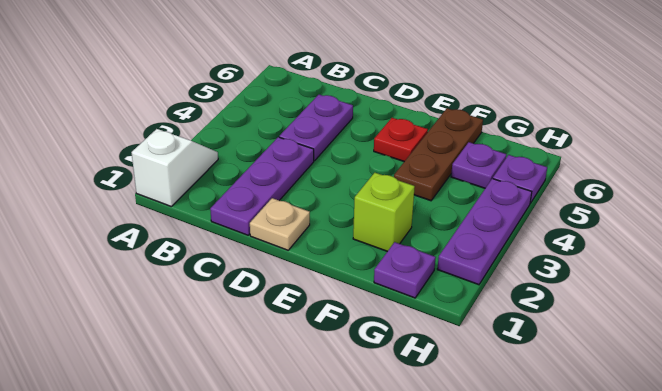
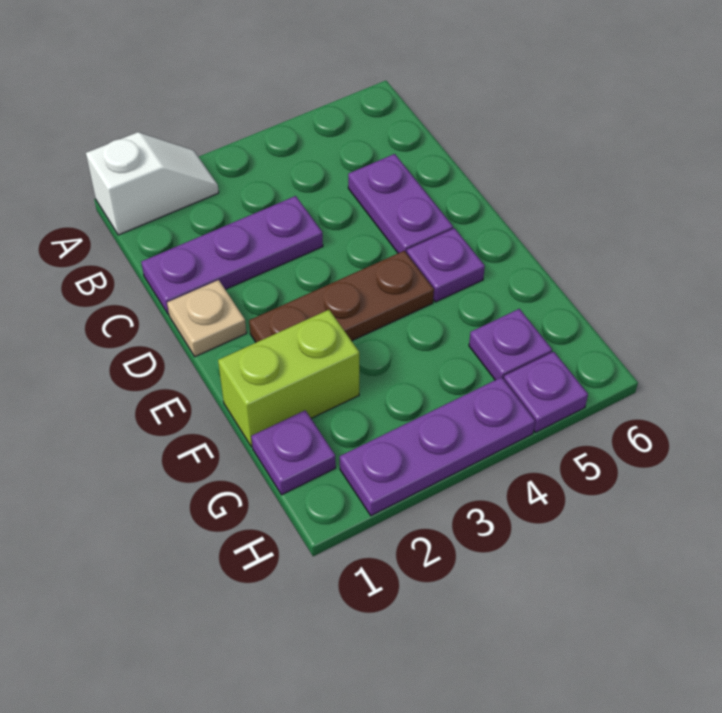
purple plate C4:C5 level 1 -> purple plate C5:D5 level 1
red plate E5 level 1 -> purple plate E5 level 1
lime brick F2 level 1 -> lime brick F1:F2 level 1
brown plate F4:F6 level 1 -> brown plate E2:E4 level 1

